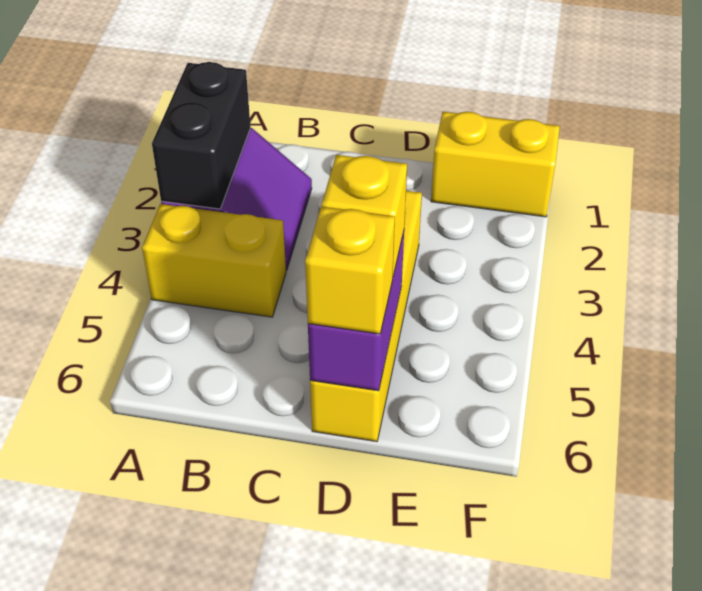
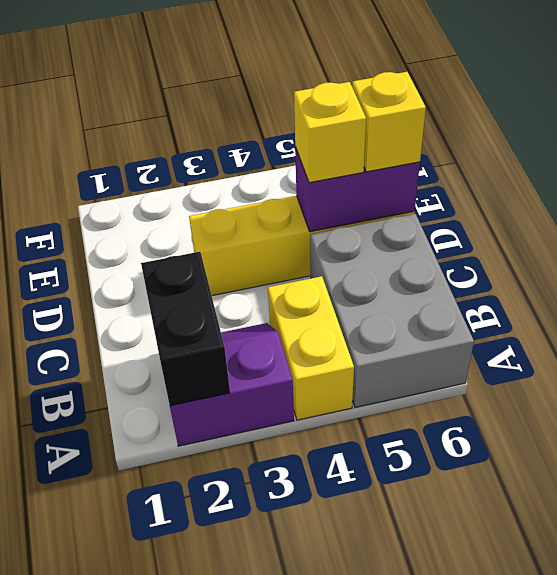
black brick A2:A3 level 2 -> black brick A2:B2 level 2
none -> grey brick A5:C6 level 1
yellow brick E1:F1 level 1 -> none

